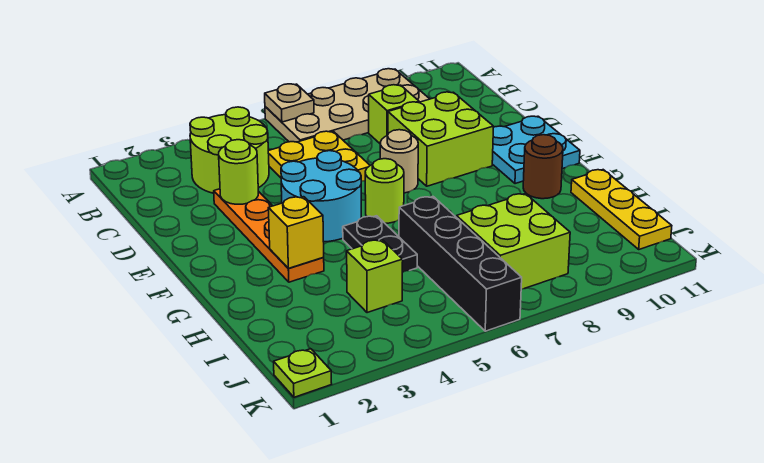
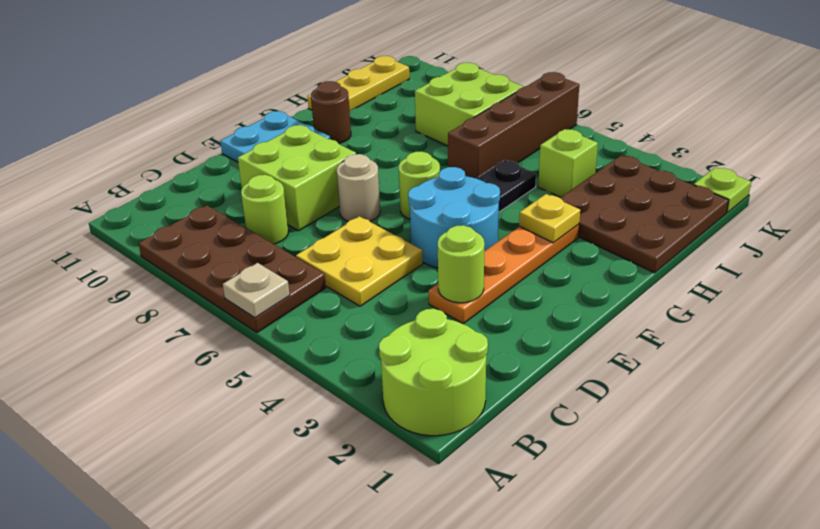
tan plate A6:B9 level 1 -> brown plate A6:B9 level 1
lime round brick B3:C4 level 1 -> lime round brick A1:B2 level 1
lime brick C8 level 1 -> lime round brick C8 level 1
yellow brick G3 level 2 -> yellow plate G3 level 2
none -> brown plate H1:J3 level 1
black brick H6:K6 level 1 -> brown brick H6:K6 level 1

